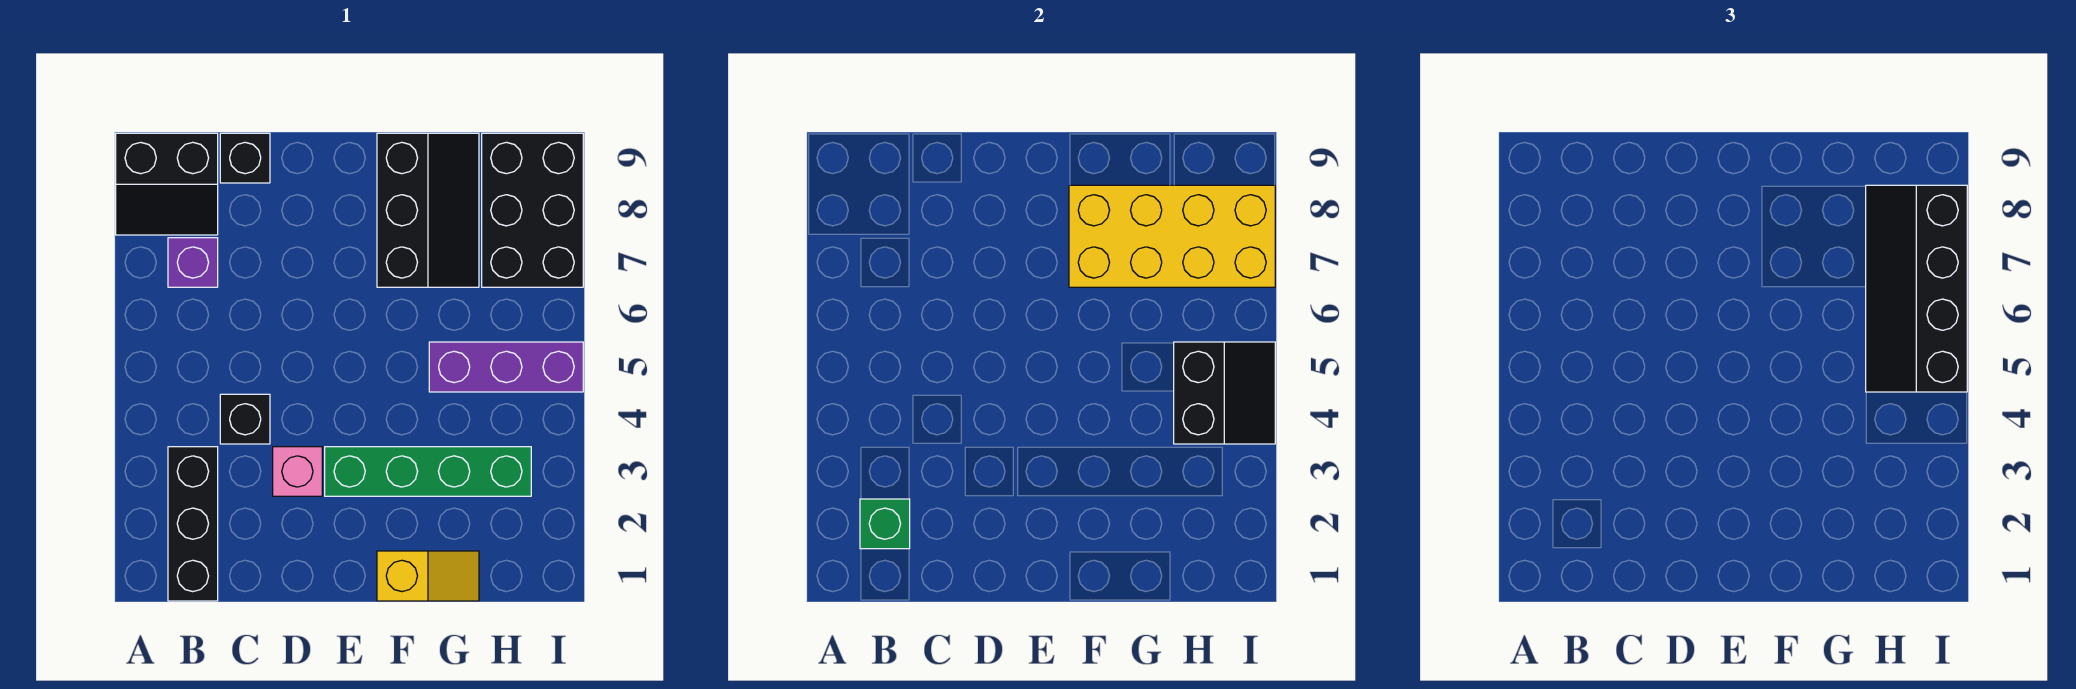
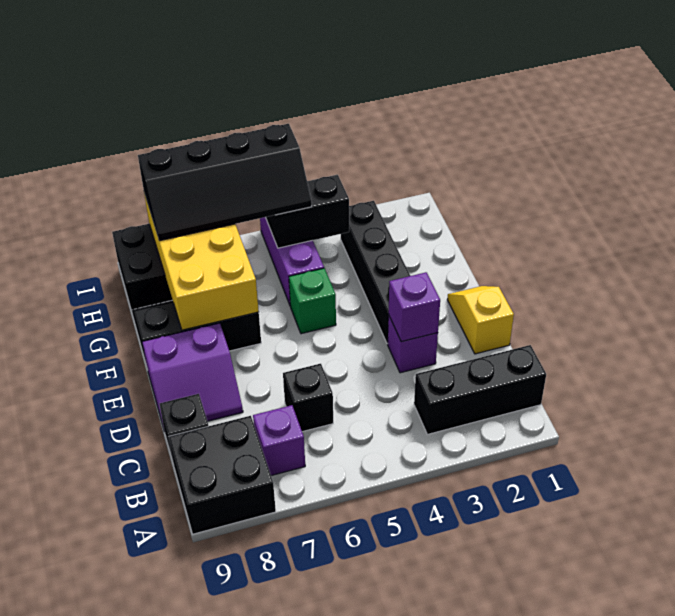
black slope A8:B9 level 1 top 9 -> black brick A8:B9 level 1
green brick B2 level 2 -> green brick F5 level 1
black brick C4 level 1 -> black brick C6 level 1
pink brick D3 level 1 -> purple brick D3 level 1
none -> purple brick D3 level 2
none -> purple slope D8:E9 level 1 top E
green brick E3:H3 level 1 -> black brick E3:H3 level 1
yellow slope F1:G1 level 1 top F -> yellow slope D1:E1 level 1 top D

